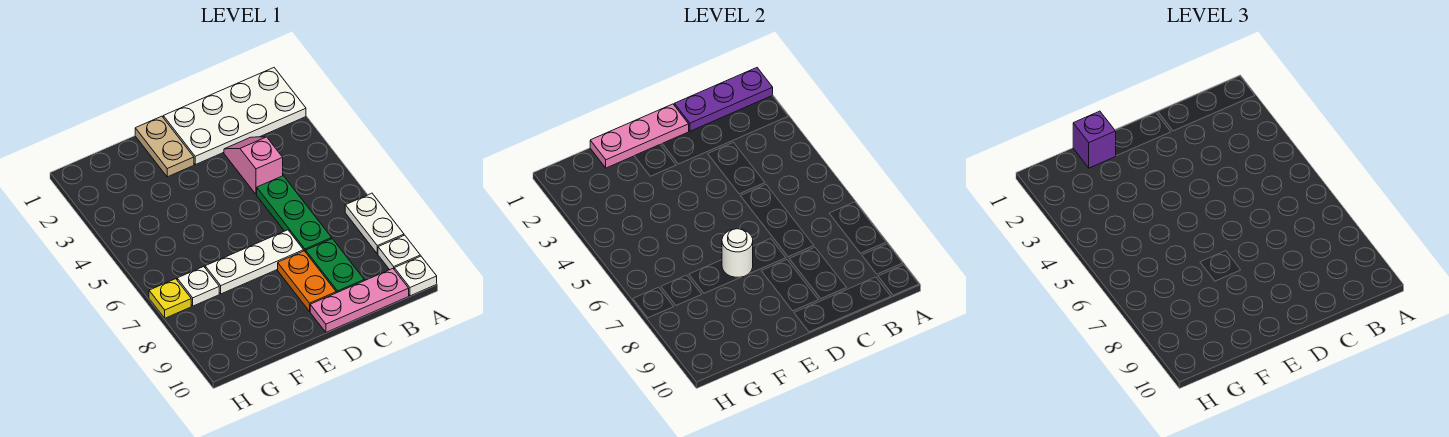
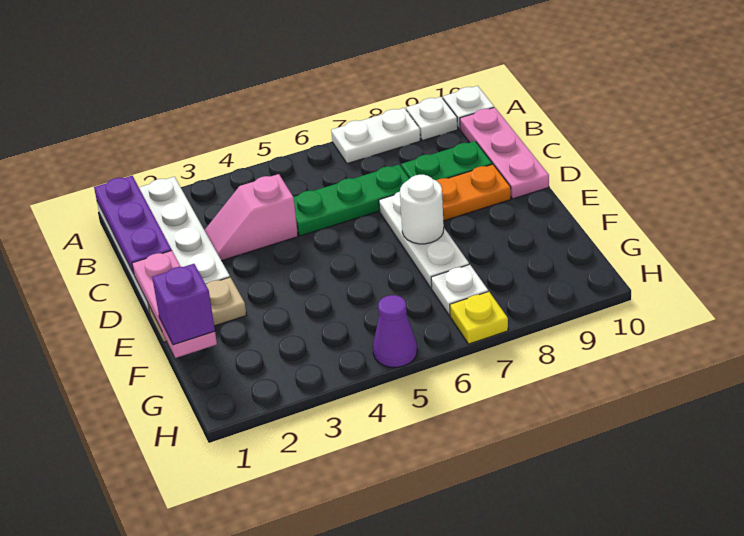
none -> purple cone H5 level 1

